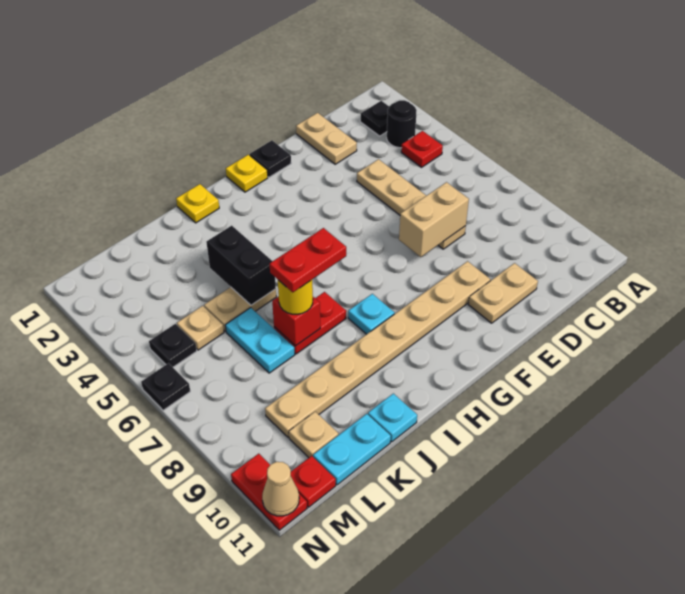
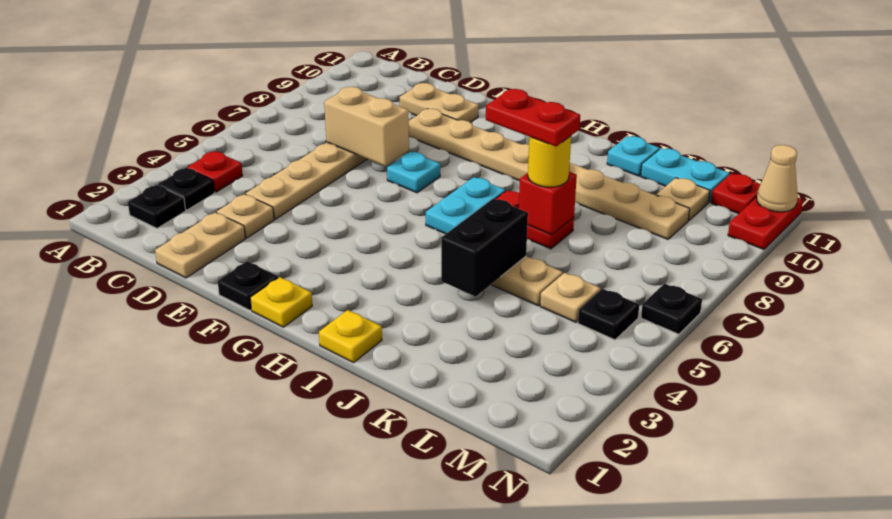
black round brick B3 level 1 -> black plate B3 level 1
none -> tan plate D3 level 1
cyan plate H8 level 1 -> cyan plate F7 level 1
cyan plate K6:K7 level 1 -> cyan plate H6:H7 level 1

